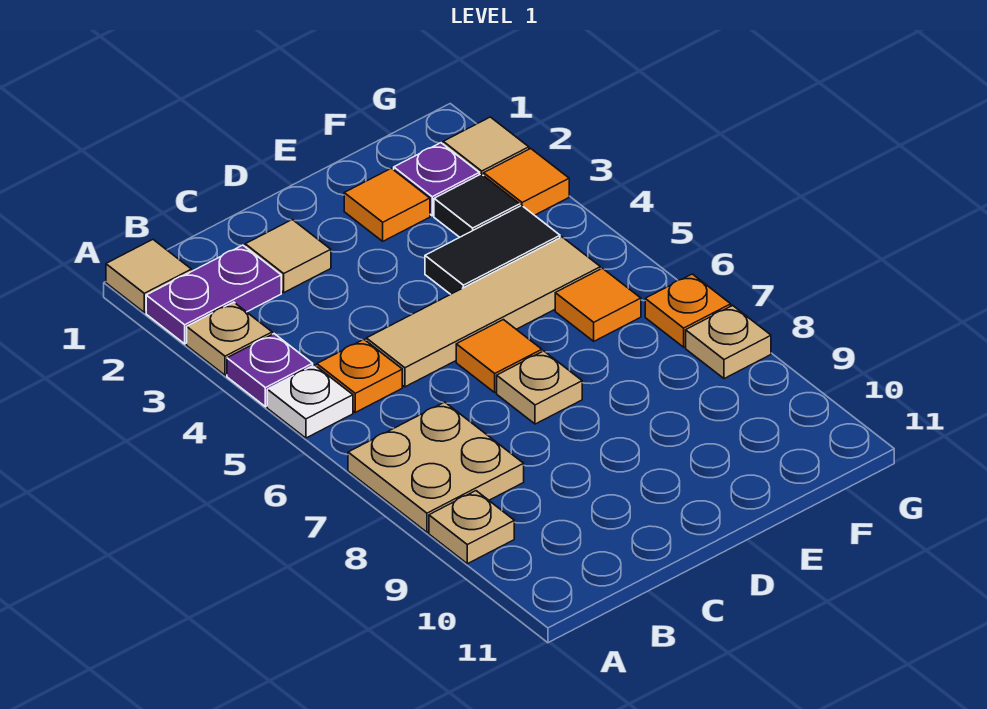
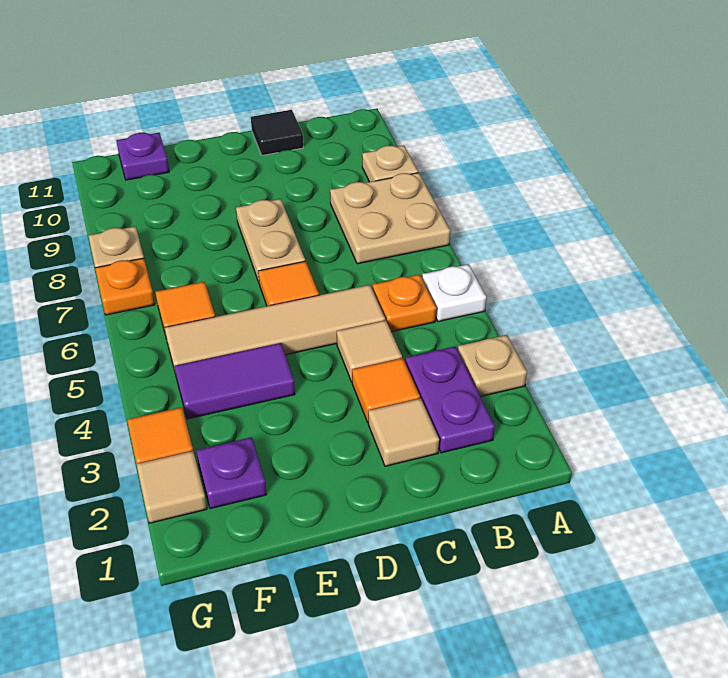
tan tile A1 level 1 -> tan tile C4 level 1
purple plate A2:B2 level 1 -> purple plate B2:B3 level 1
purple plate A4 level 1 -> purple plate F11 level 1
tan plate D7 level 1 -> tan plate D7:D8 level 1
orange tile E2 level 1 -> orange tile C3 level 1
black tile E4:F4 level 1 -> purple tile E4:F4 level 1
black tile F3 level 1 -> black tile C11 level 1

